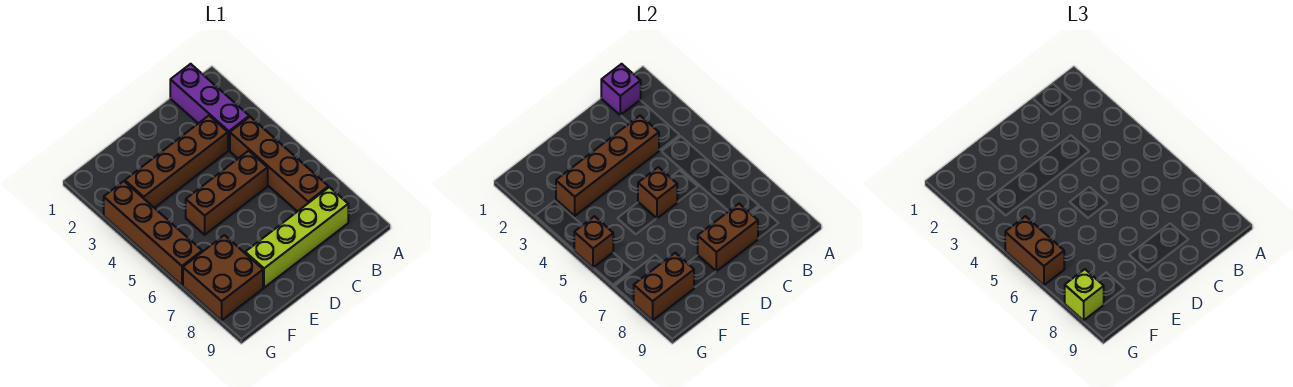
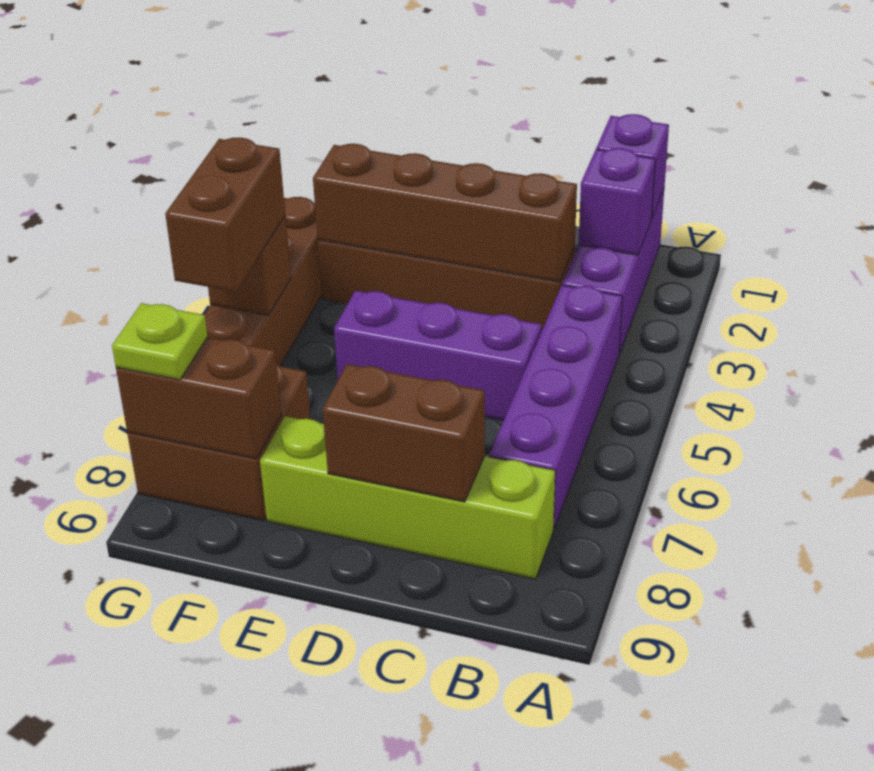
none -> purple brick B2 level 2
brown brick B4:B7 level 1 -> purple brick B4:B7 level 1
brown brick C5:E5 level 1 -> purple brick C5:E5 level 1
brown brick D5 level 2 -> none
lime brick G8 level 3 -> lime plate G8 level 3

